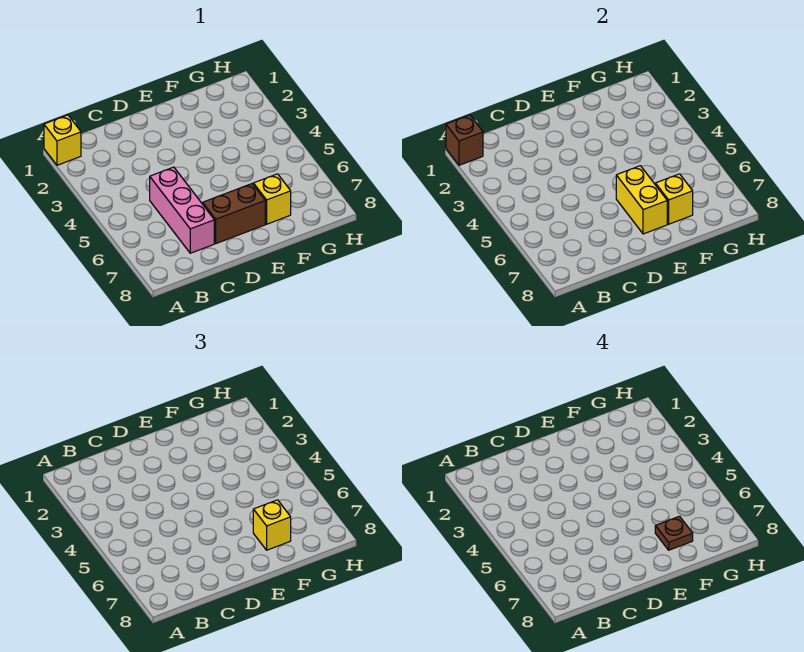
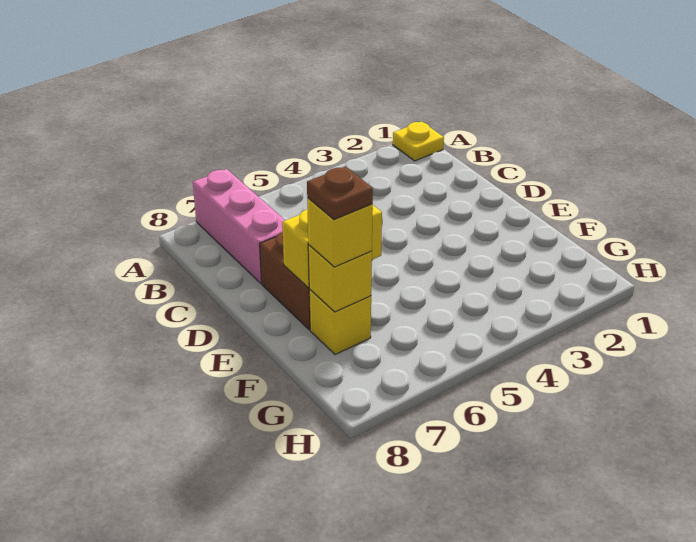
yellow brick A1 level 1 -> yellow plate A1 level 1
brown brick A1 level 2 -> none
pink brick C5:C7 level 1 -> pink brick A7:C7 level 1

